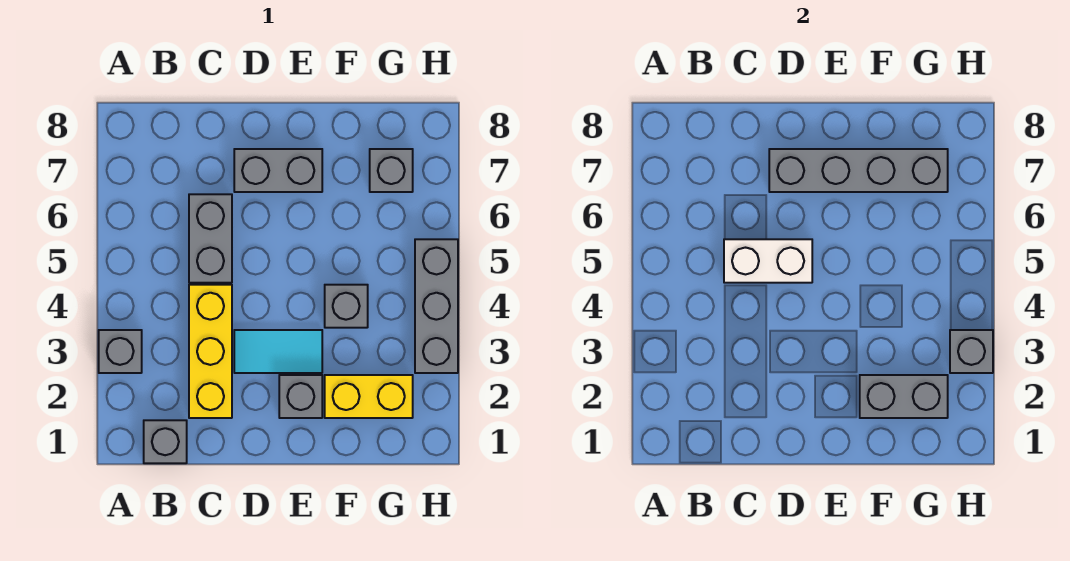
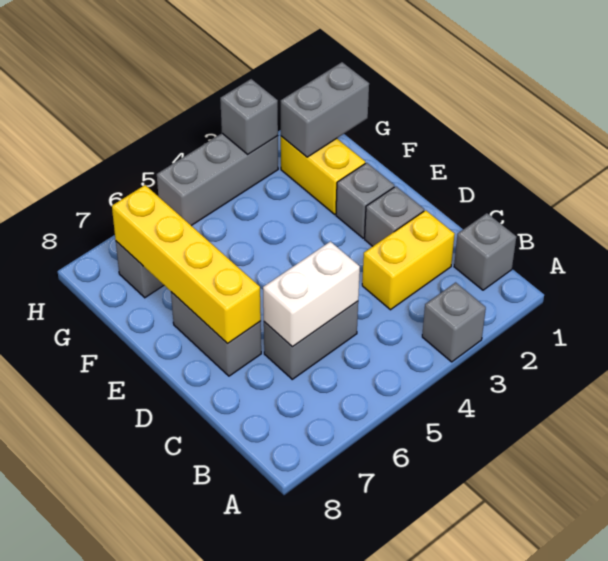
yellow brick C2:C4 level 1 -> yellow brick C2:C3 level 1
white brick C5:D5 level 2 -> white brick C5:C6 level 2
cyan tile D3:E3 level 1 -> none
grey brick D7:G7 level 2 -> yellow brick D7:G7 level 2
grey brick F2:G2 level 2 -> grey brick G1:G2 level 2
grey brick F4 level 1 -> grey brick D2 level 1

